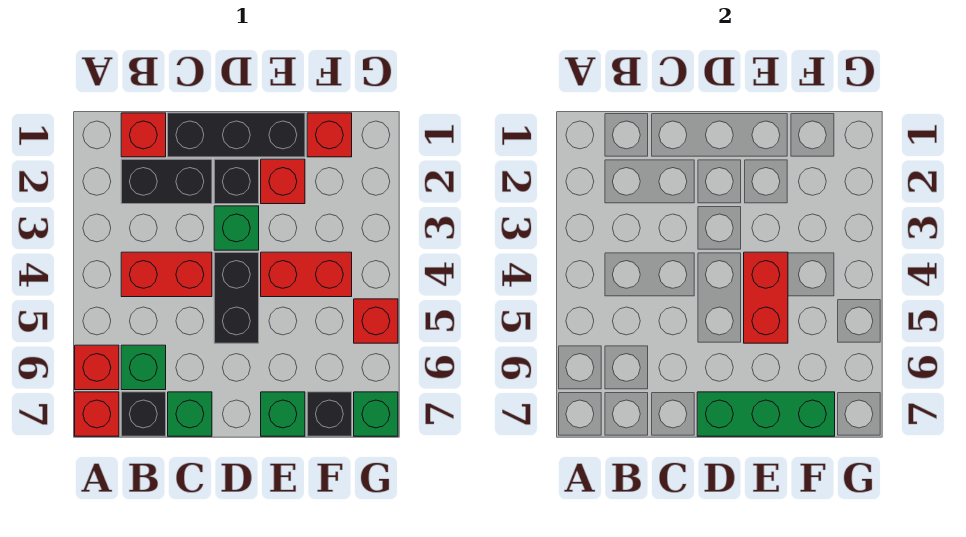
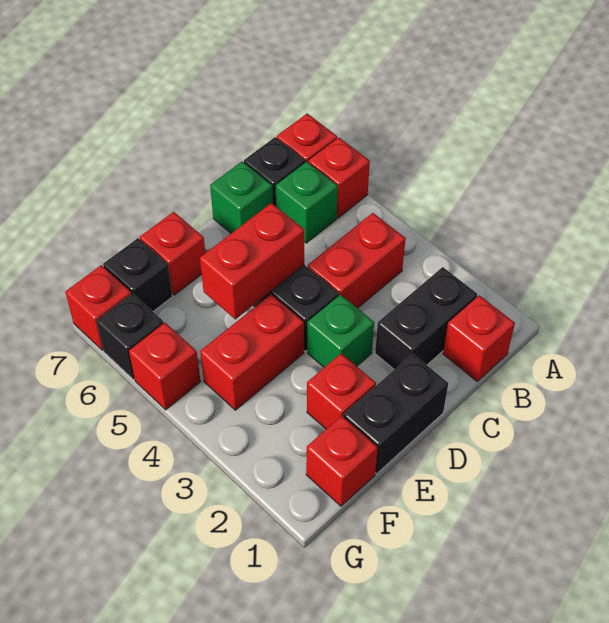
black brick C1:E1 level 1 -> black brick D1:E1 level 1
black brick D2 level 1 -> black brick G6 level 1
green brick D7:F7 level 2 -> none
red brick E4:E5 level 2 -> red brick D5:E5 level 2
green brick E7 level 1 -> red brick E7 level 1
green brick G7 level 1 -> red brick G7 level 1

